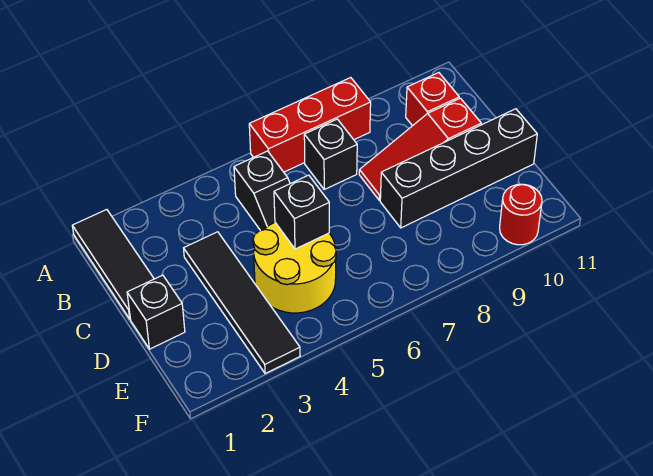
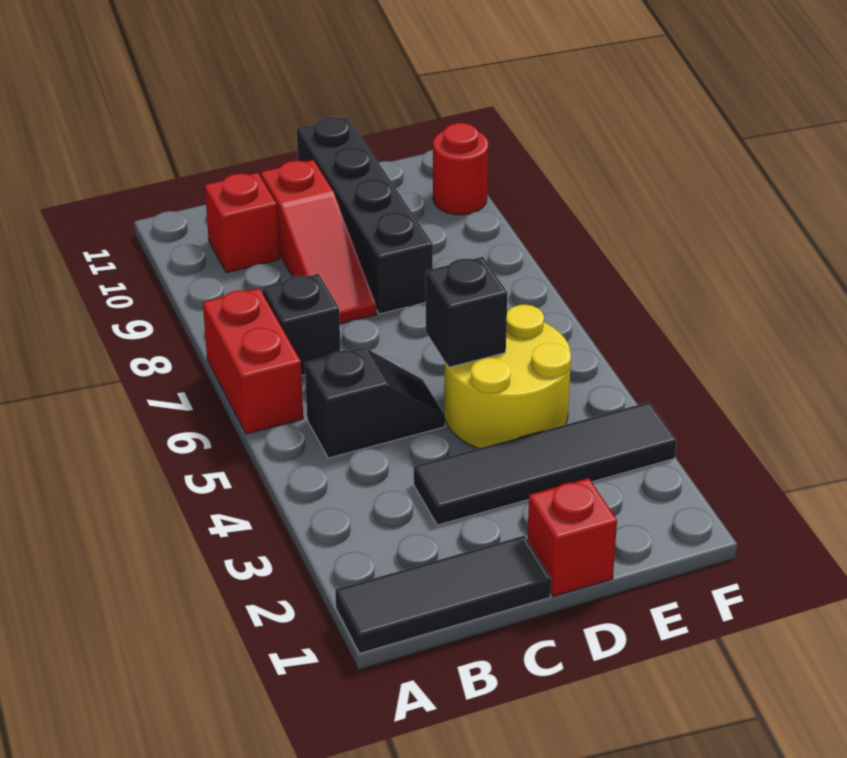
red brick A6:A8 level 1 -> red brick A6:A7 level 1
black brick D1 level 1 -> red brick D1 level 1

